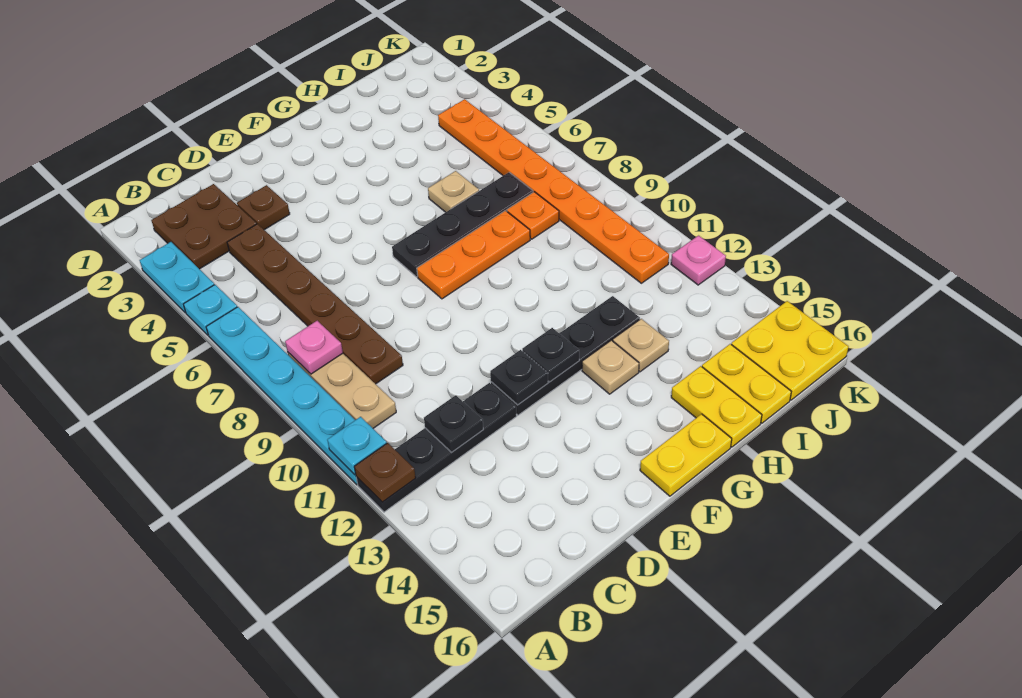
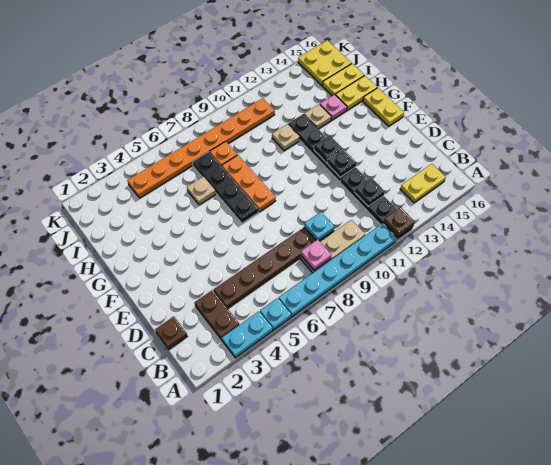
cyan plate A11 level 2 -> cyan plate C9 level 2
brown plate B2:C3 level 1 -> brown plate B3:C3 level 1
none -> yellow plate B14:B15 level 1
brown plate D3 level 1 -> brown plate C1 level 1
tan plate G13 level 1 -> tan plate H11 level 1
pink plate K12 level 1 -> pink plate H14 level 1

